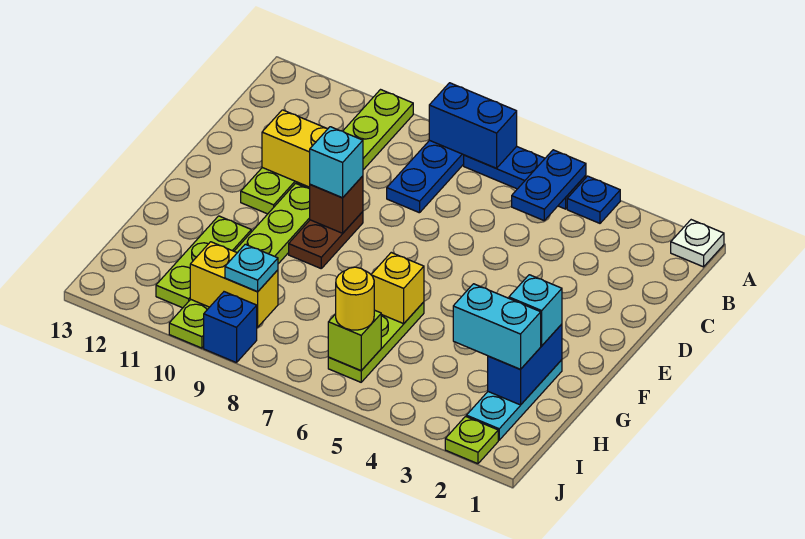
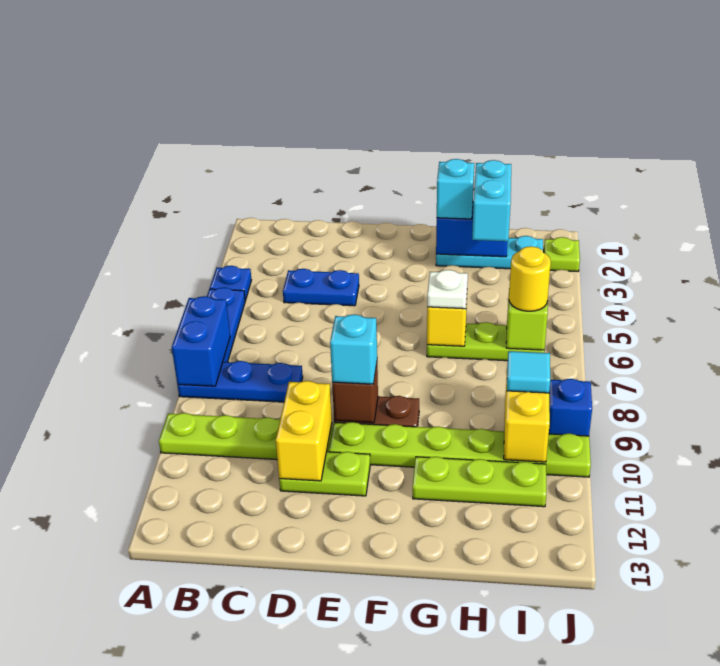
white plate A1 level 1 -> white plate G6 level 3
blue plate A5:B5 level 2 -> blue plate C4:D4 level 1
cyan plate I9 level 3 -> cyan tile I9 level 3

